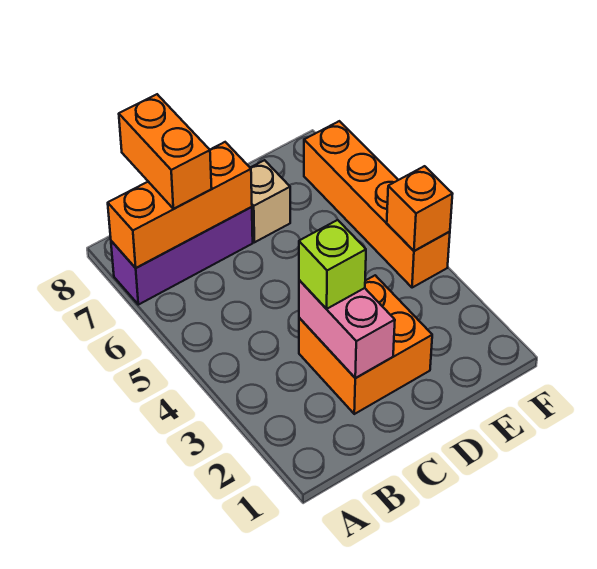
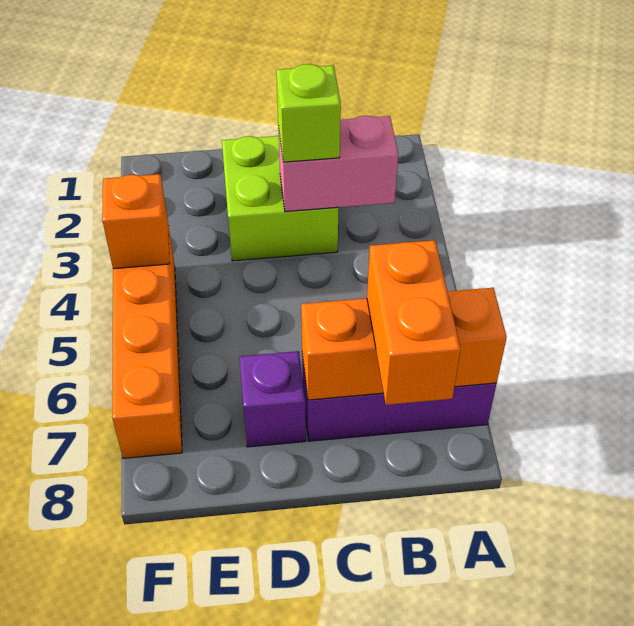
orange brick C2:D3 level 1 -> lime brick C2:D3 level 1
pink brick C2:C3 level 2 -> pink brick B3:C3 level 2
tan brick D7 level 1 -> purple brick D7 level 1

